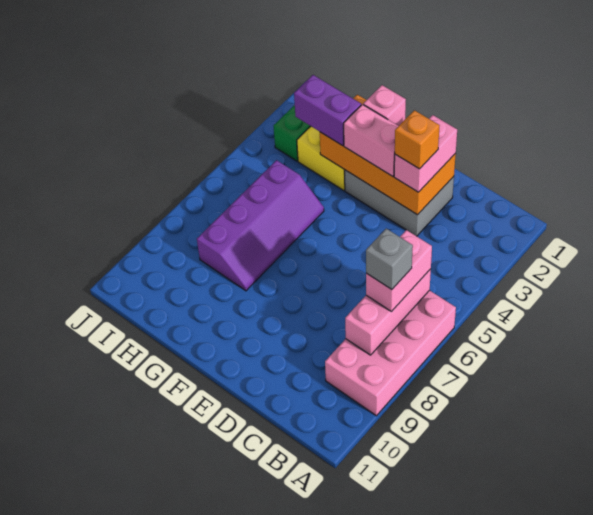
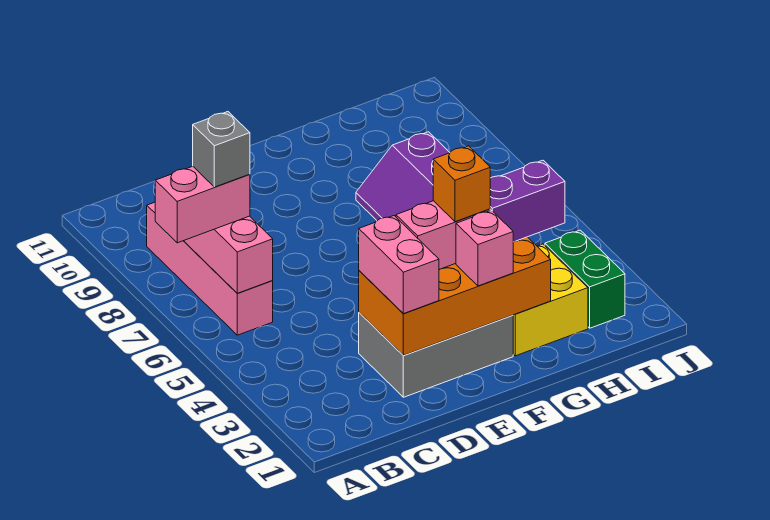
pink brick A6:B9 level 1 -> pink brick B6:B9 level 1
pink brick B6:B7 level 3 -> pink brick A7:B7 level 3
orange brick D3 level 4 -> orange brick F3 level 4

